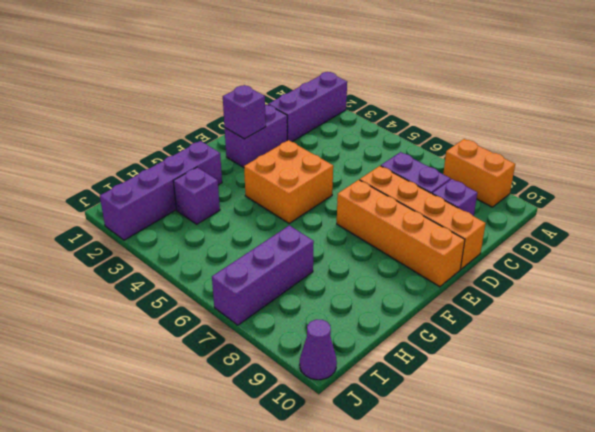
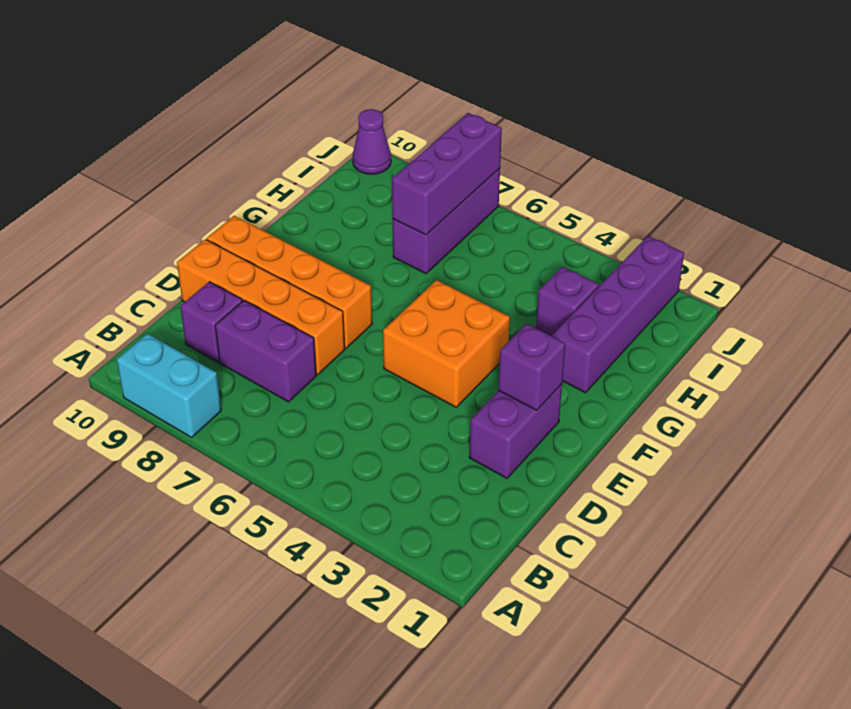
purple brick A2:C2 level 1 -> purple brick H7:J7 level 2
orange brick A8:A9 level 1 -> cyan brick A8:A9 level 1

